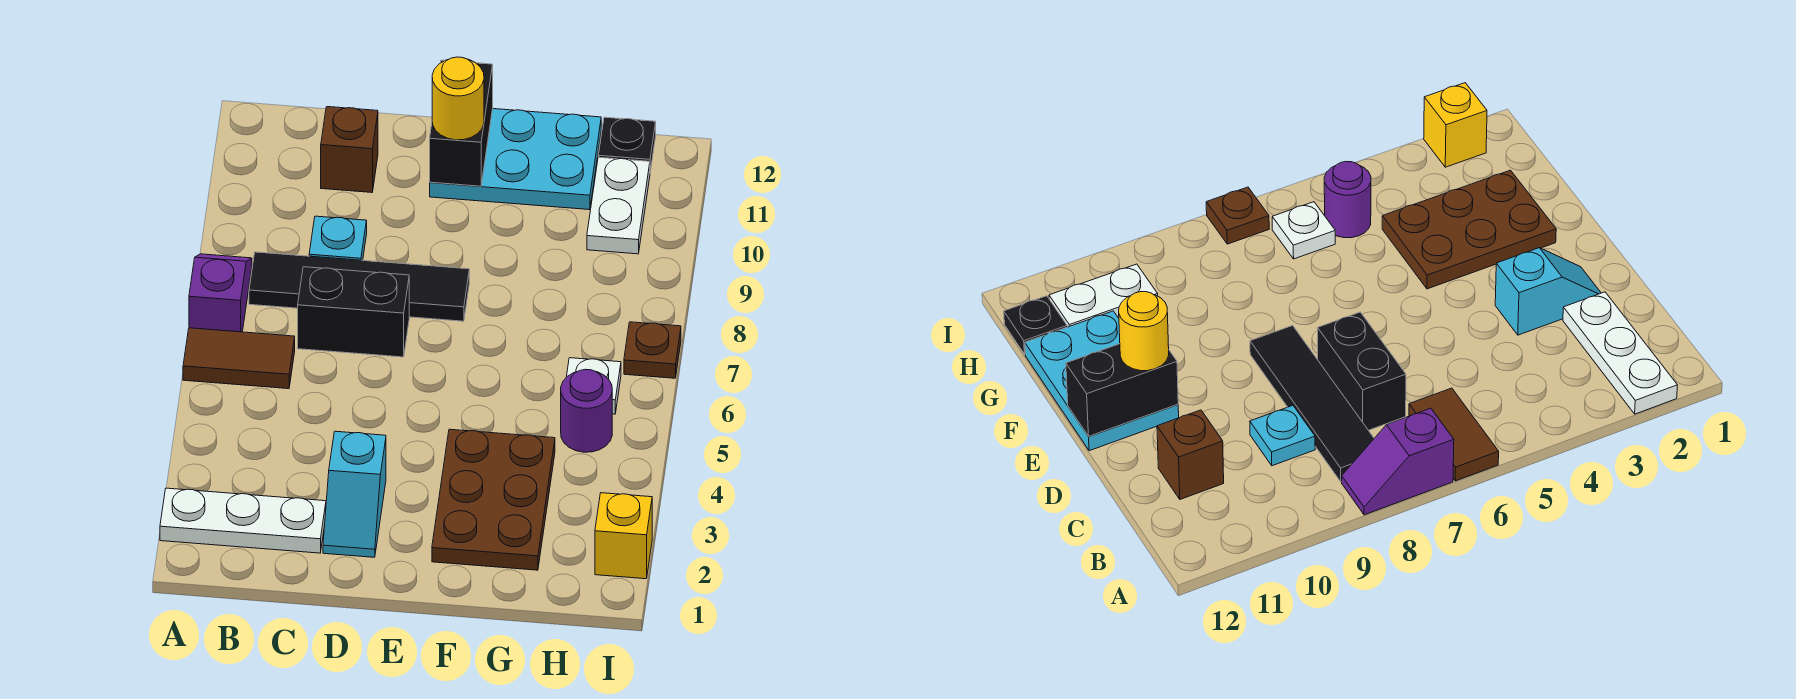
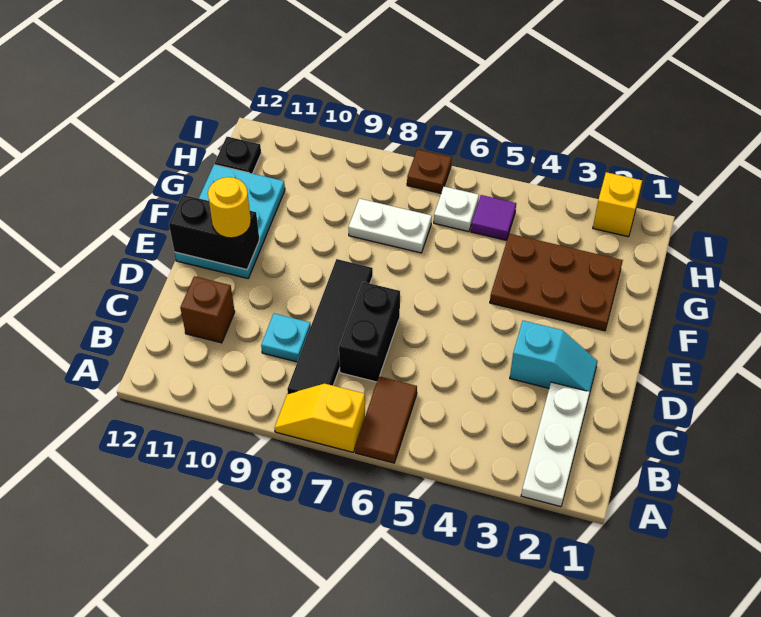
purple slope A7:A8 level 1 top 7 -> yellow slope A7:A8 level 1 top 7
purple round brick H5 level 1 -> purple tile H5 level 1
white plate H10:H11 level 1 -> white plate G7:G8 level 1

